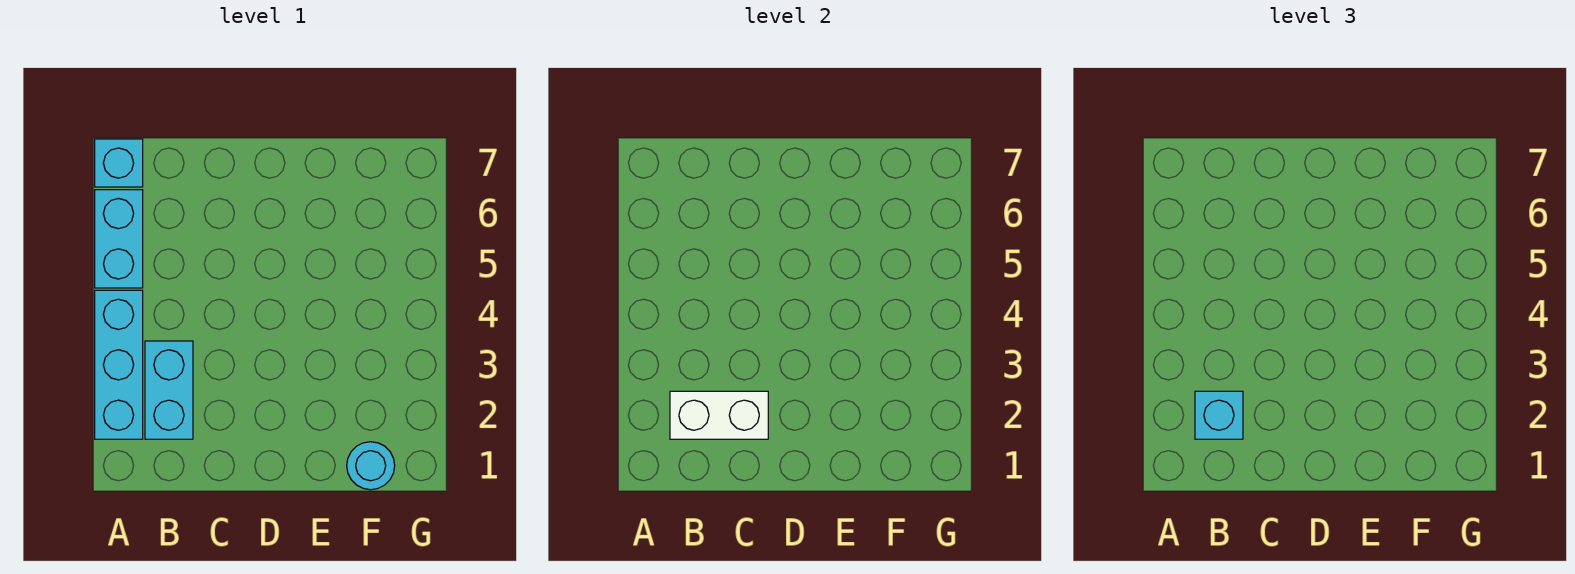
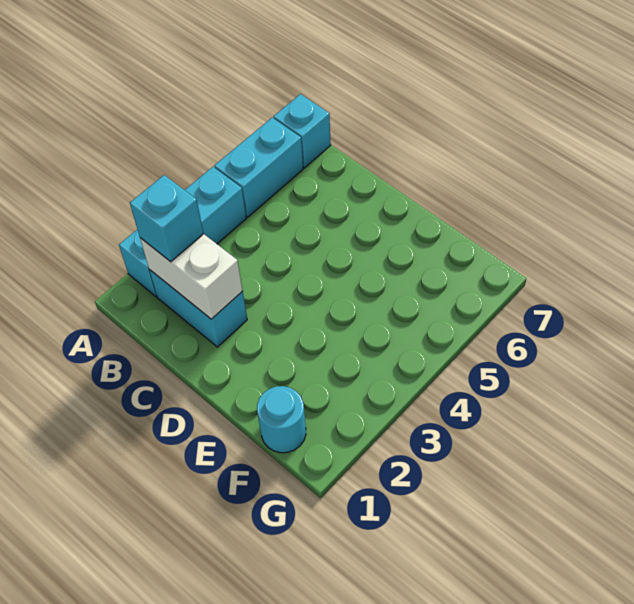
cyan brick B2:B3 level 1 -> cyan brick B2:C2 level 1

